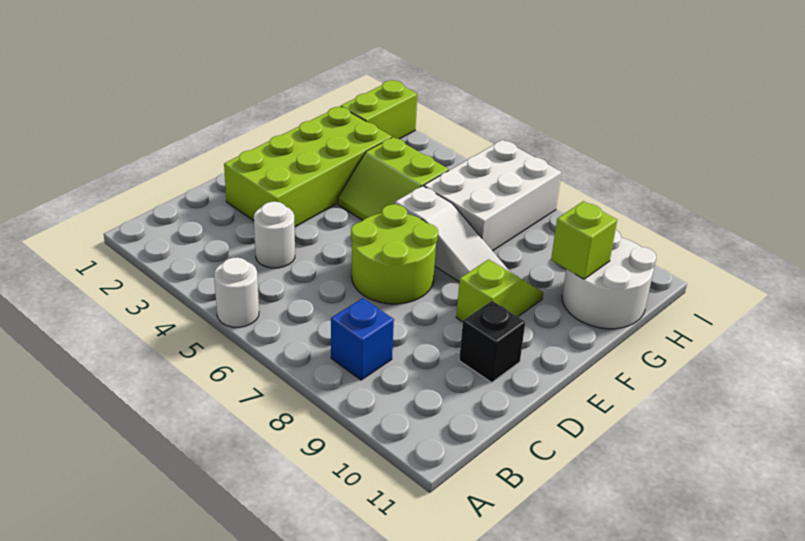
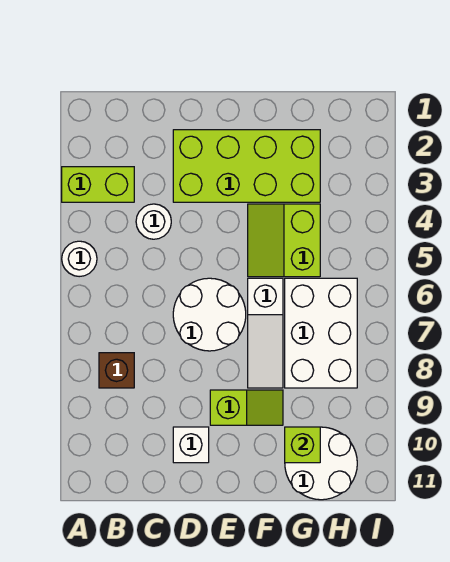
blue brick B8 level 1 -> brown brick B8 level 1
lime round brick D6:E7 level 1 -> white round brick D6:E7 level 1
black brick D10 level 1 -> white brick D10 level 1
white brick G6:I7 level 1 -> white brick G6:H8 level 1
lime brick H2:I2 level 1 -> lime brick A3:B3 level 1

